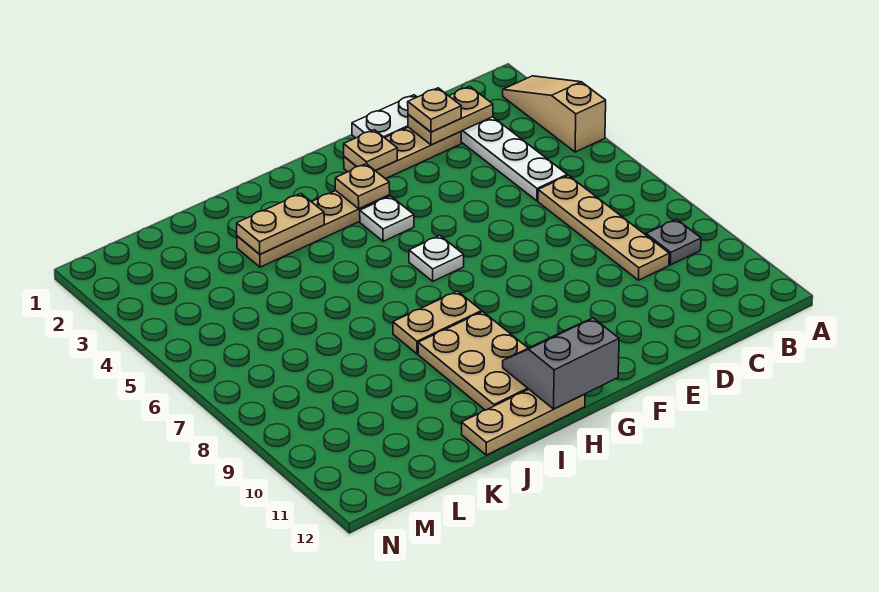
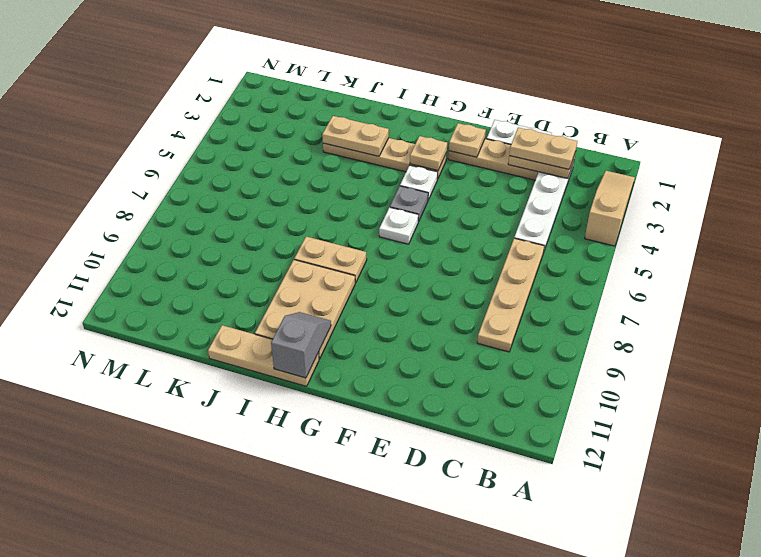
grey plate B9 level 1 -> grey plate G5 level 1
tan plate D2 level 3 -> tan plate C2:D2 level 3
grey slope G11:H12 level 2 top 12 -> grey slope H11:H12 level 2 top 12

